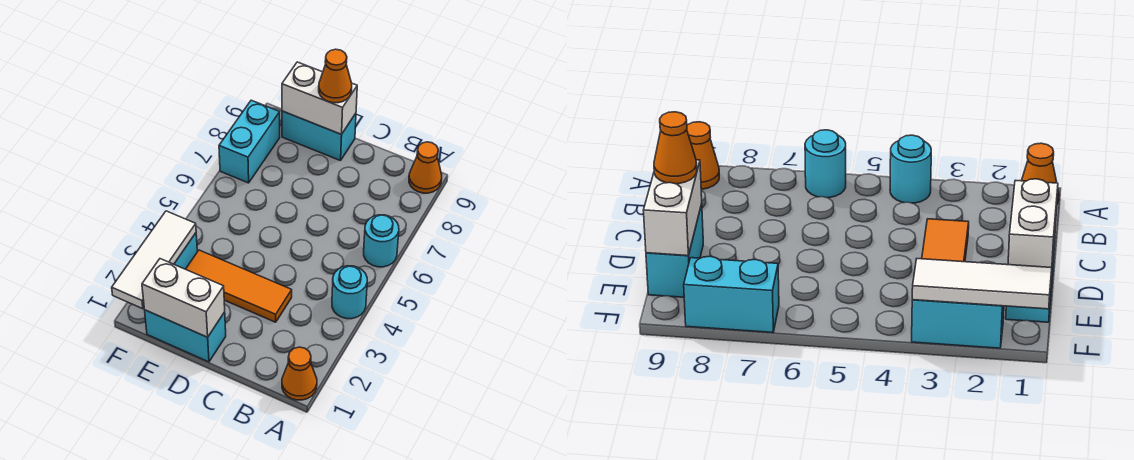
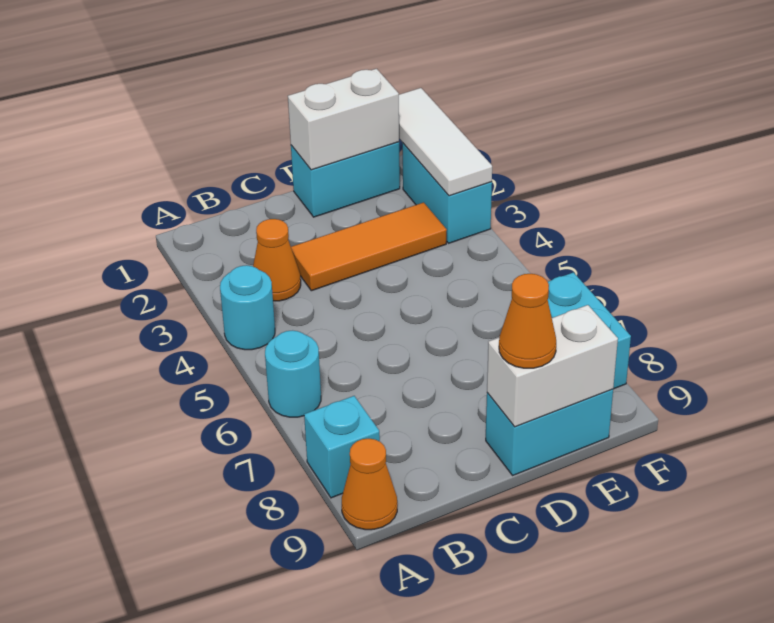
orange cone A1 level 1 -> orange cone B3 level 1
none -> cyan brick A8 level 1

